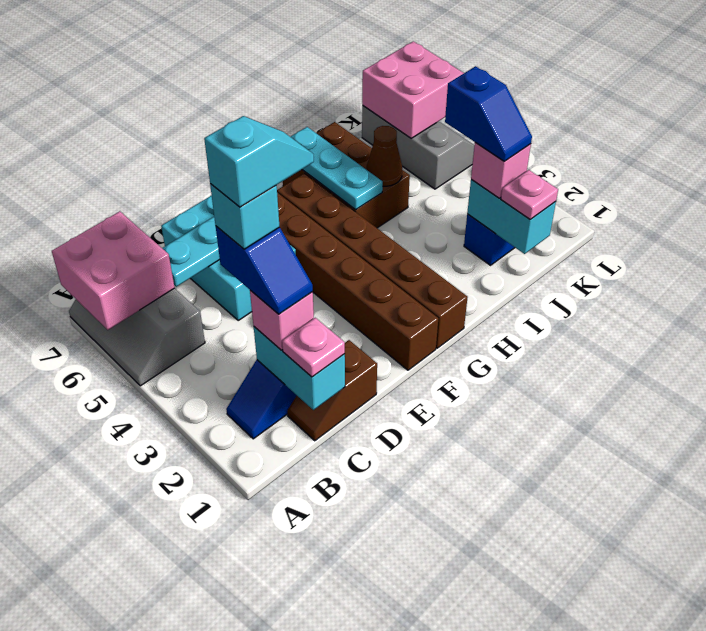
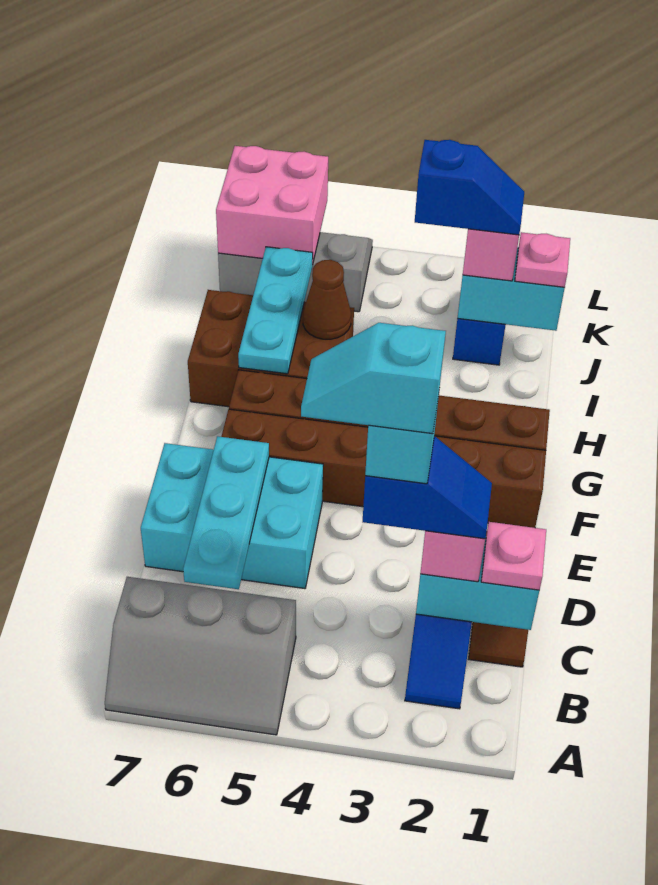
pink brick A6:B7 level 2 -> none
cyan slope C3:D3 level 6 top C -> cyan slope C3:C4 level 6 top 3
cyan plate H5:H7 level 2 -> cyan plate H6:J6 level 2

